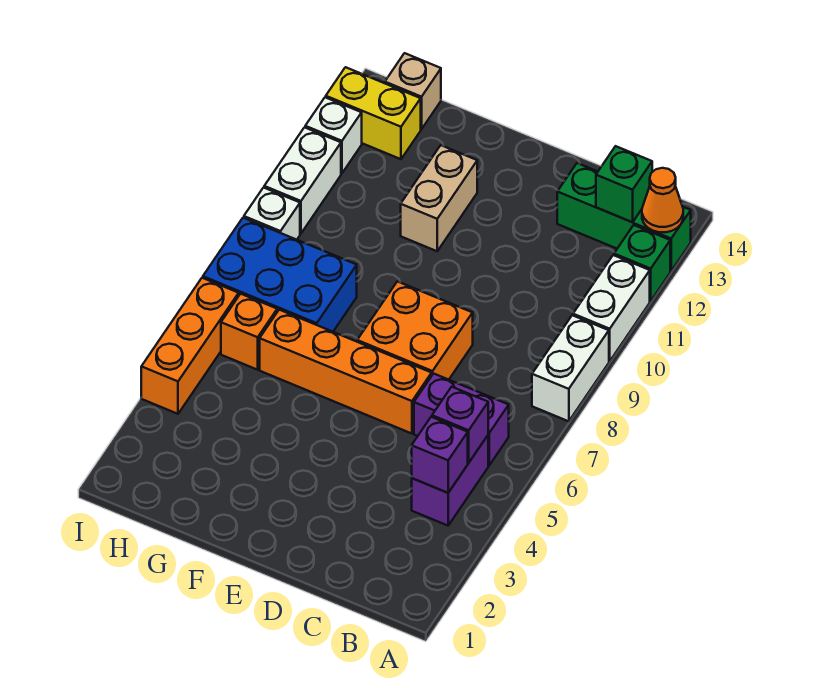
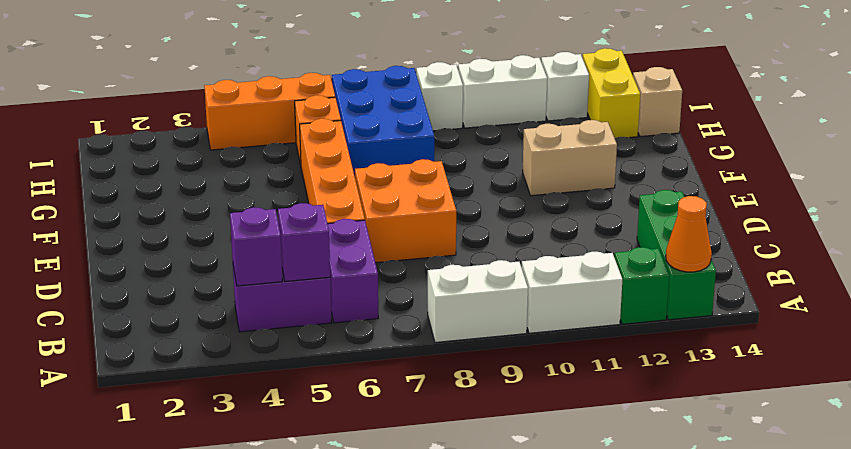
green brick B13 level 2 -> none

